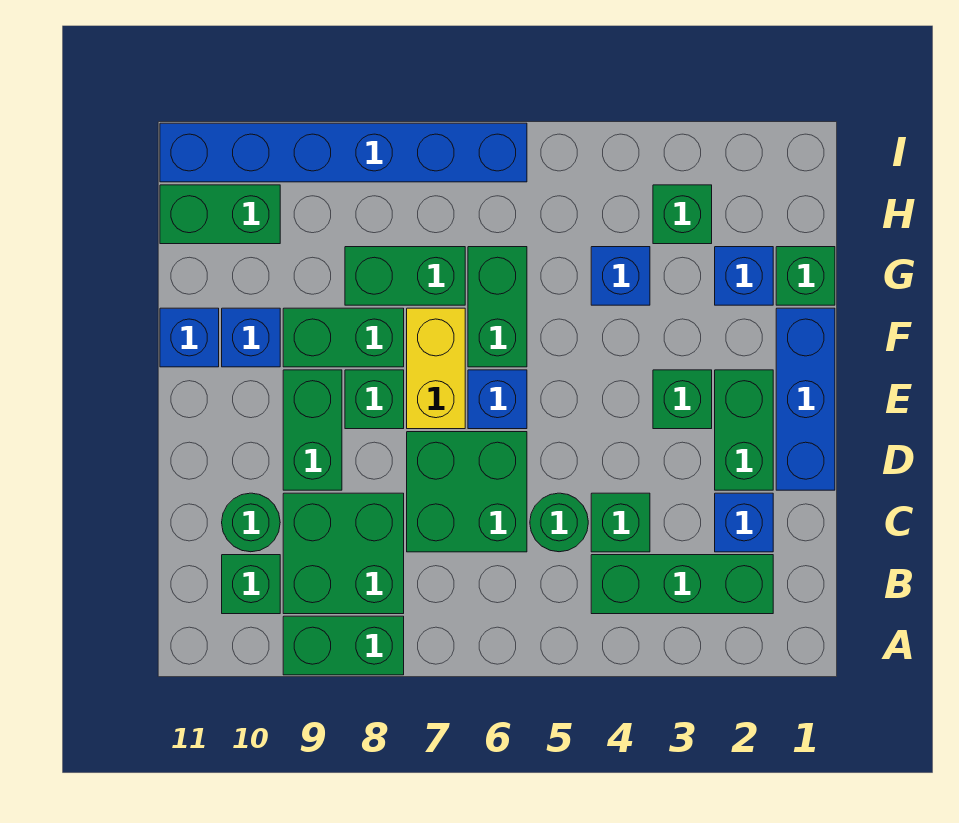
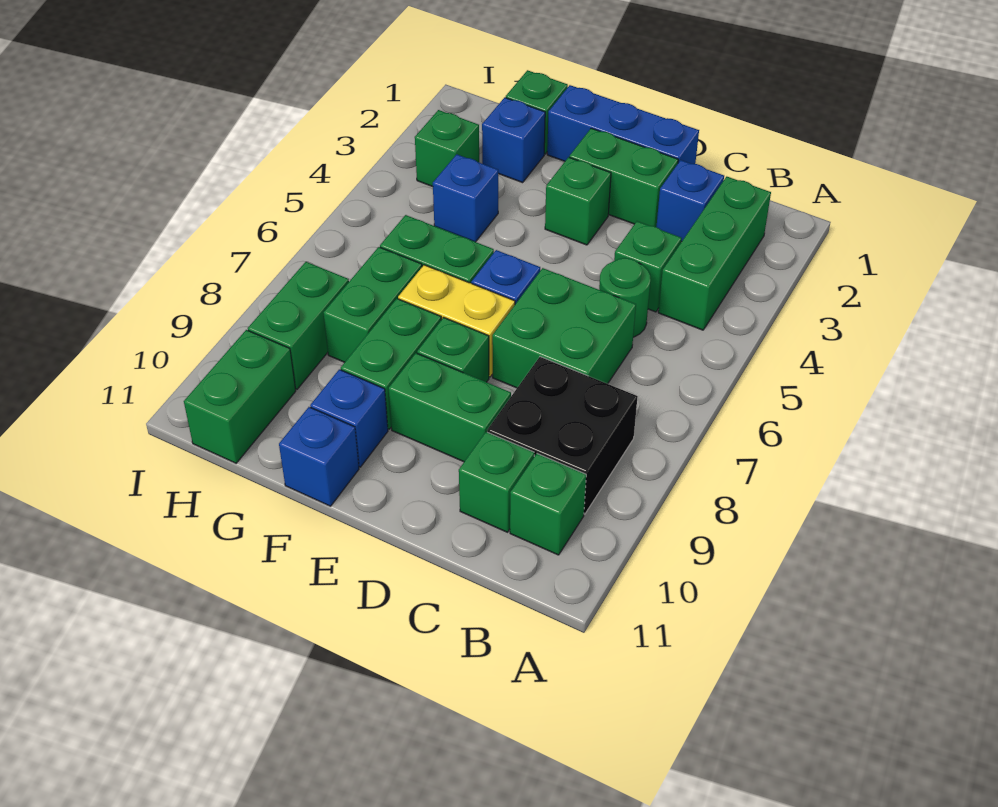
green brick A8:A9 level 1 -> green brick H8:H9 level 1
green brick B8:C9 level 1 -> black brick B8:C9 level 1
green round brick C10 level 1 -> green brick C10 level 1
blue brick I6:I11 level 1 -> none

